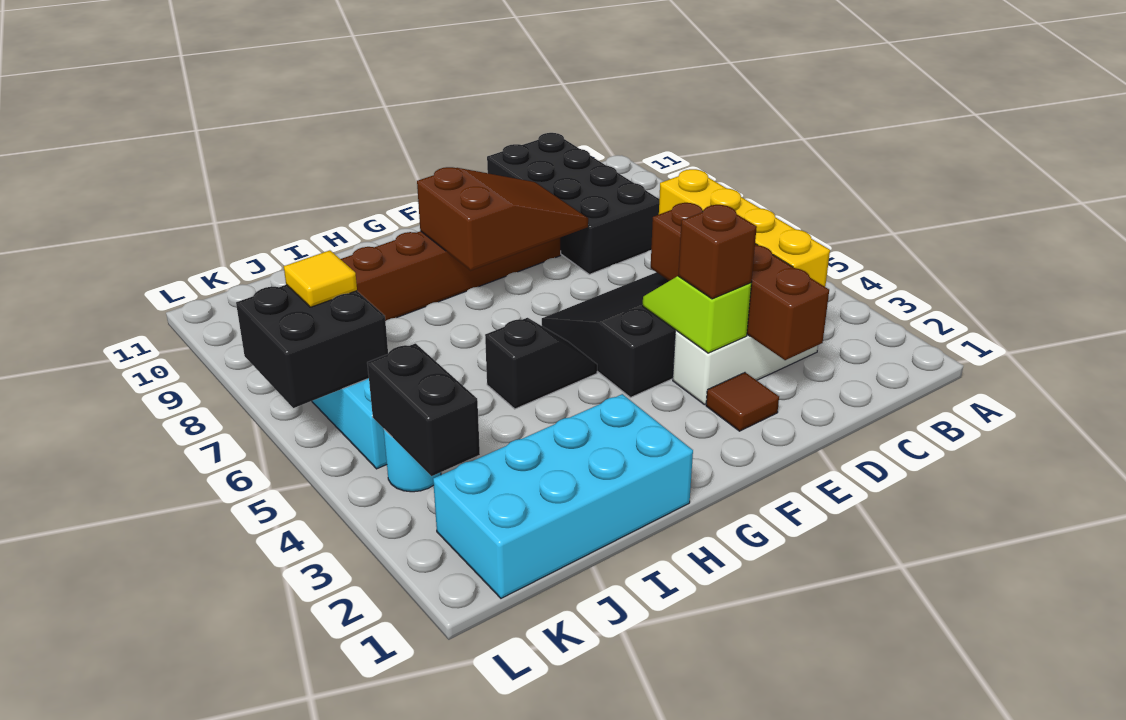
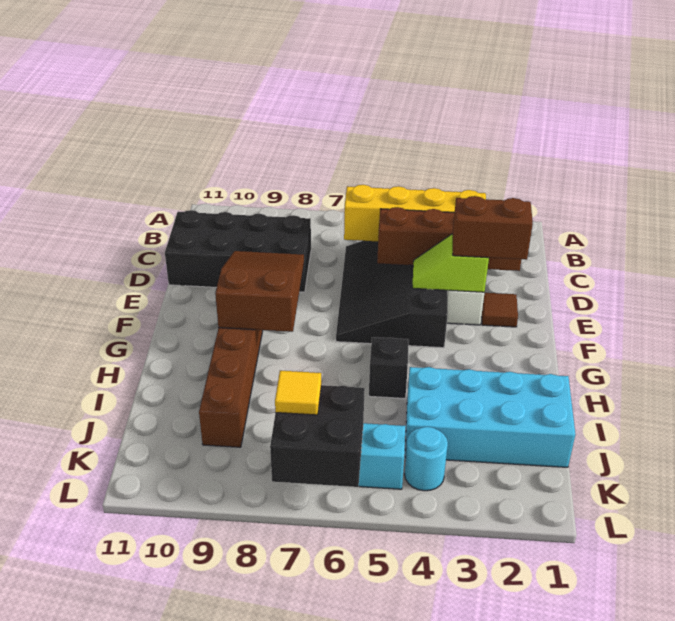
brown brick E3 level 3 -> brown brick E2:E3 level 3
cyan brick H1:K2 level 1 -> cyan brick I1:J4 level 1
black brick K3:K4 level 2 -> none

